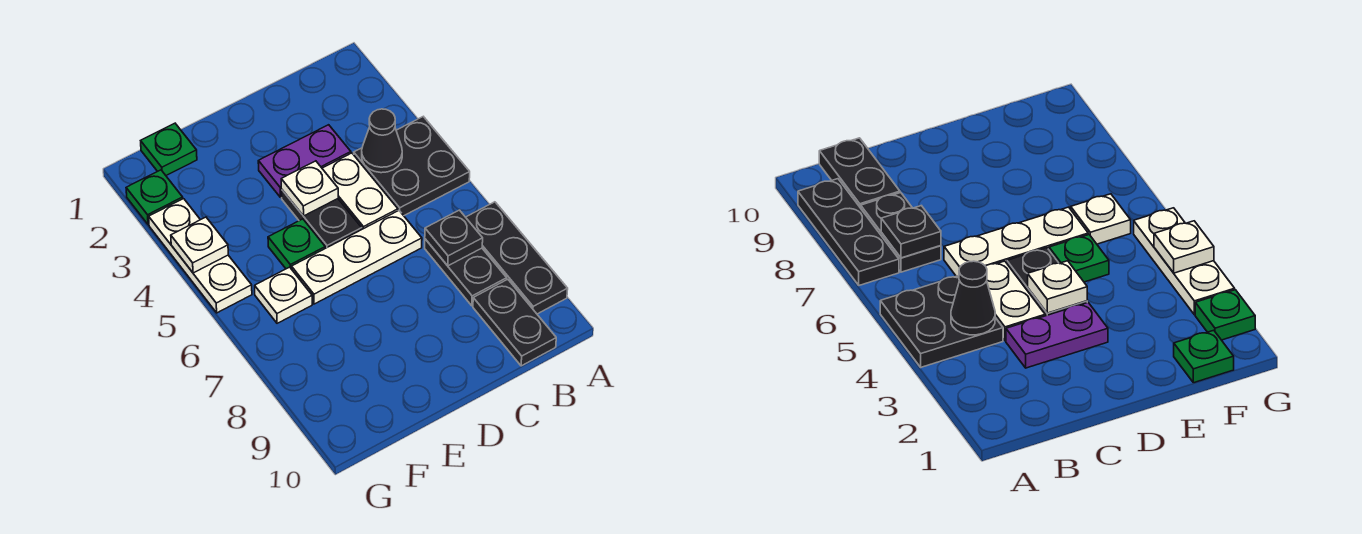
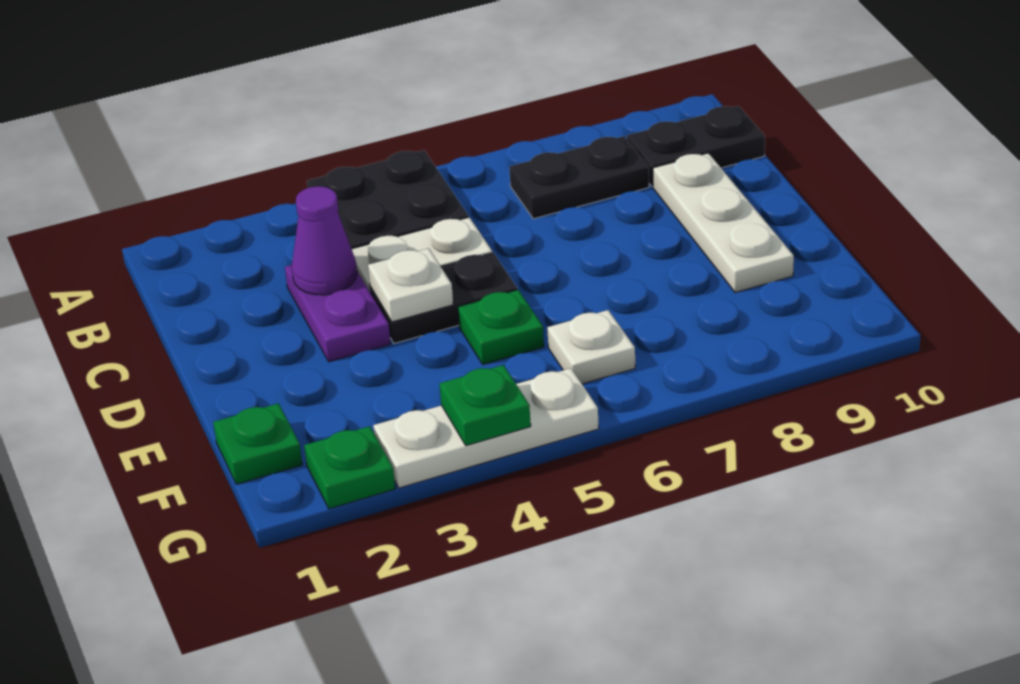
black plate A7:A9 level 1 -> none
black cone B4 level 2 -> none
black plate B7 level 2 -> none
none -> purple cone C3 level 2
white plate C6:E6 level 1 -> white plate C9:E9 level 1
white plate G4 level 2 -> green plate G4 level 2

